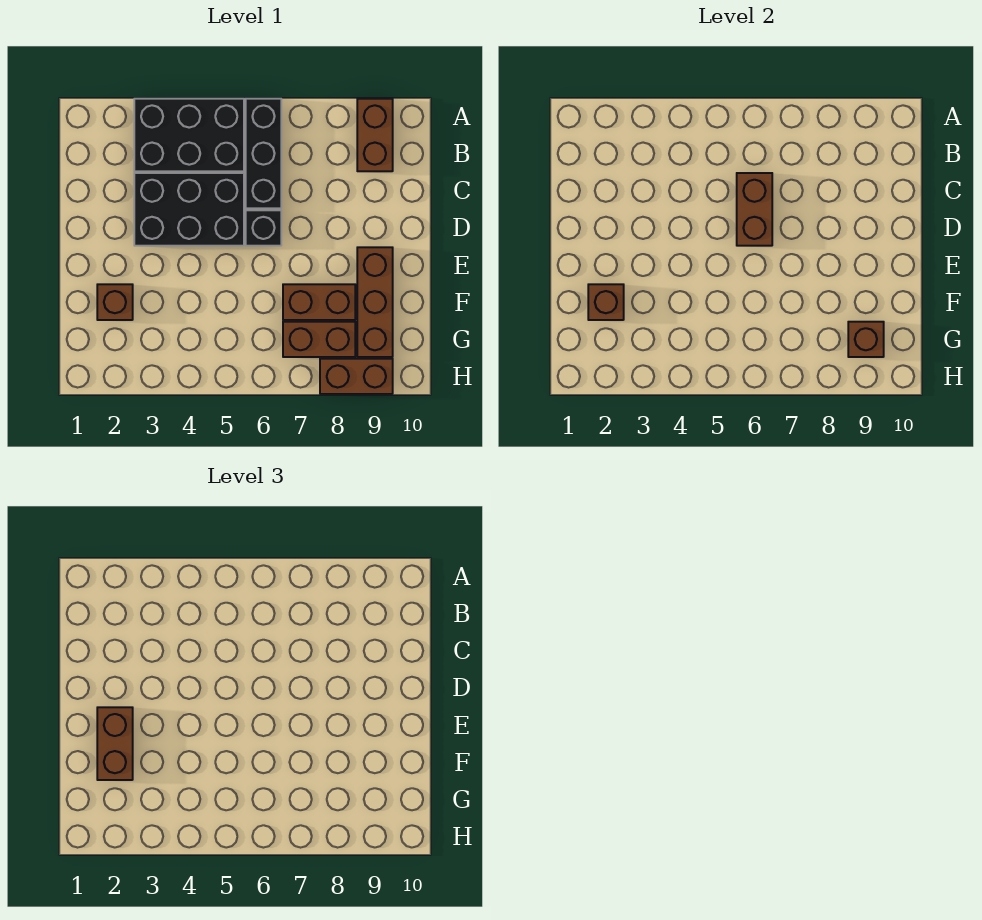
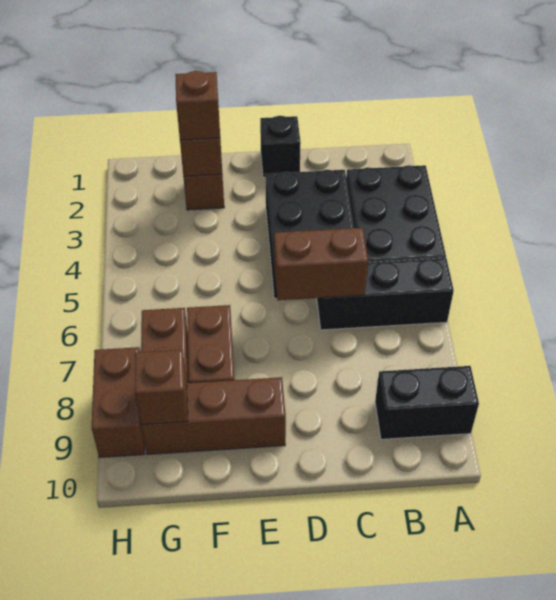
brown brick A9:B9 level 1 -> black brick A9:B9 level 1
black brick D6 level 1 -> black brick D1 level 1
brown brick E2:F2 level 3 -> brown brick F2 level 3

